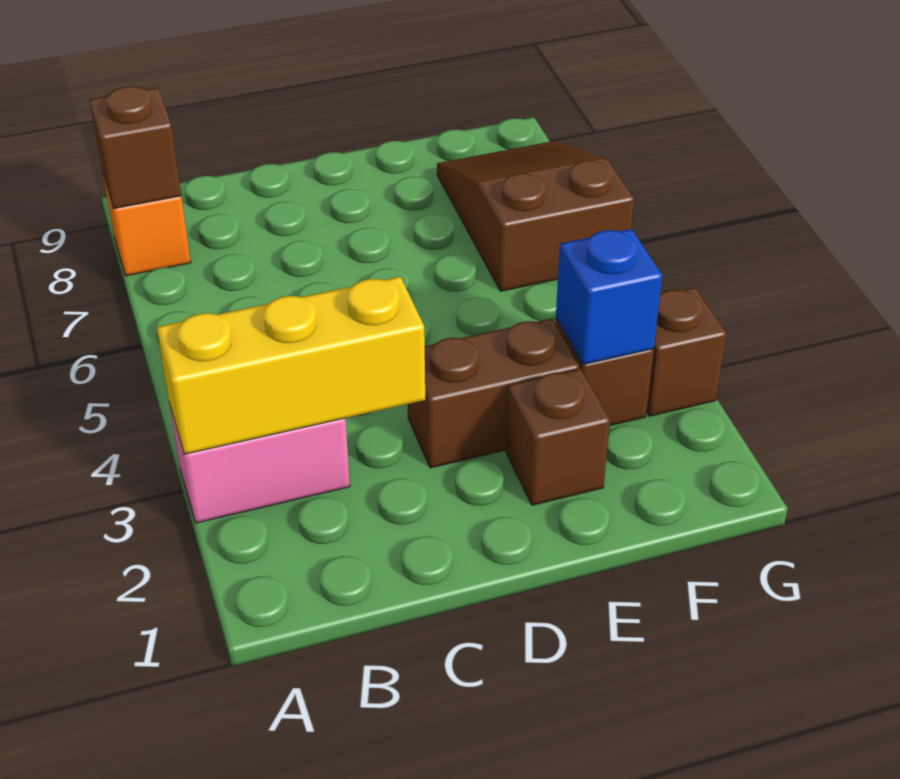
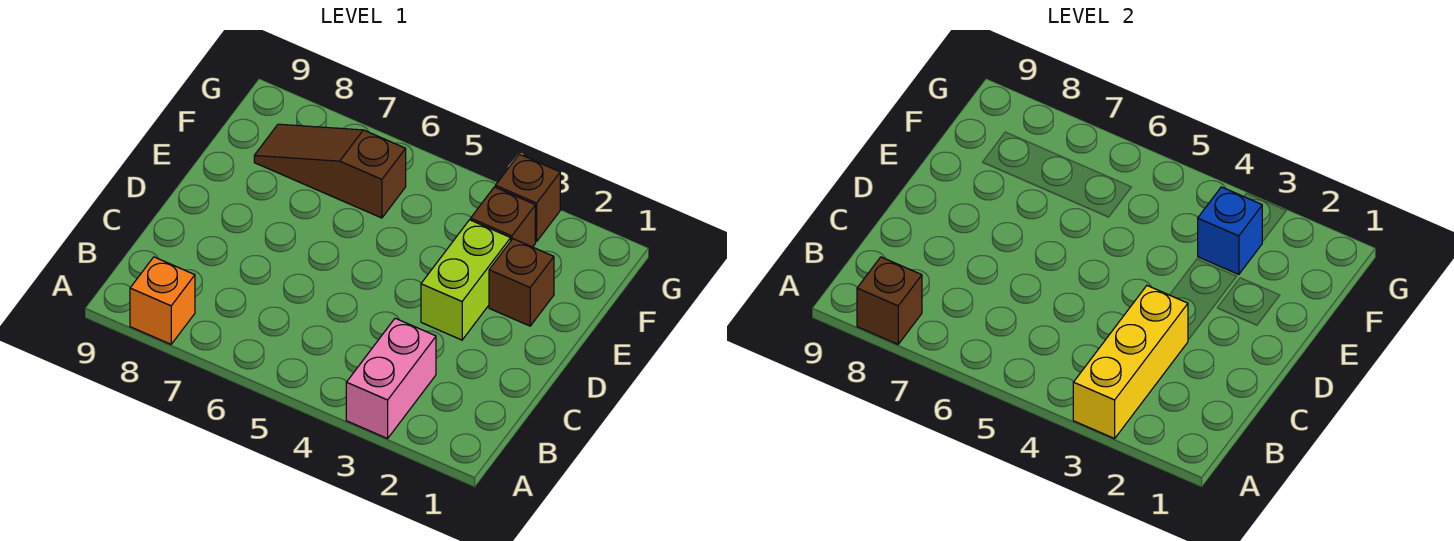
brown brick D3:E3 level 1 -> lime brick D3:E3 level 1
brown slope F6:G8 level 1 top 6 -> brown slope F6:F8 level 1 top 6

